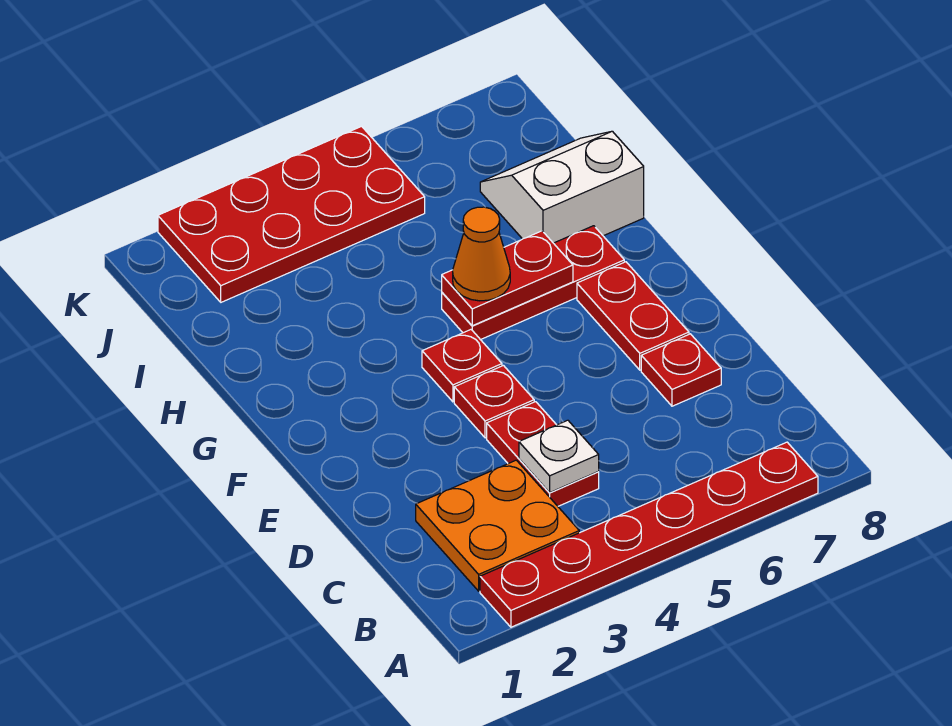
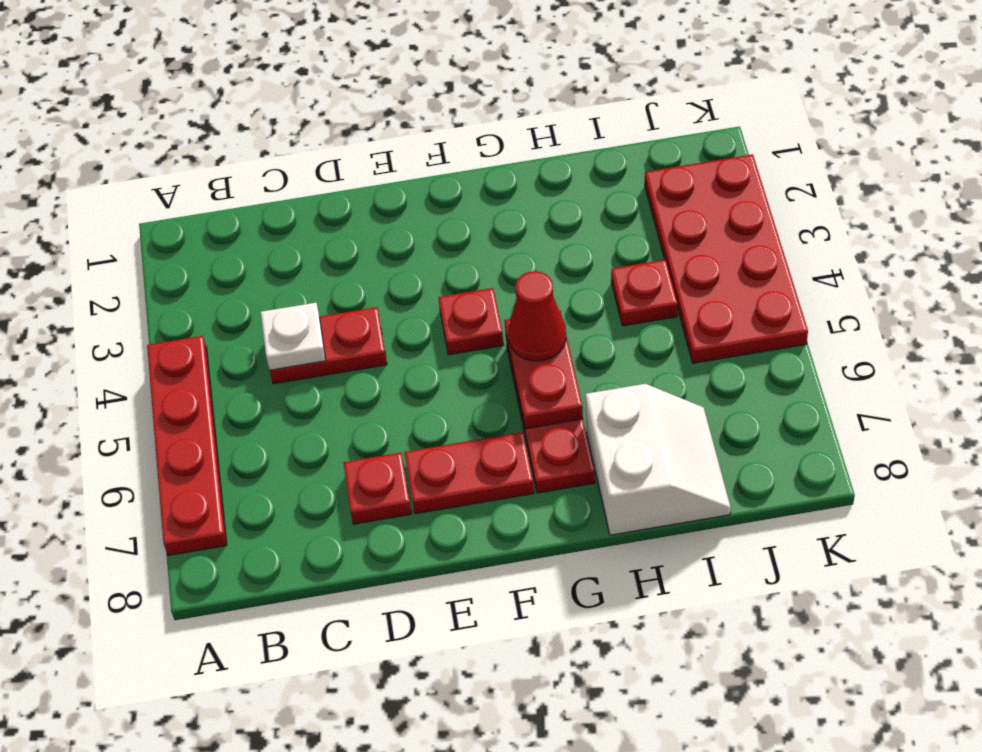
red plate A2:A7 level 1 -> red plate A4:A7 level 1
orange plate B2:C3 level 1 -> none
red plate E4 level 1 -> red plate I4 level 1
orange cone G5 level 3 -> red cone G5 level 3

